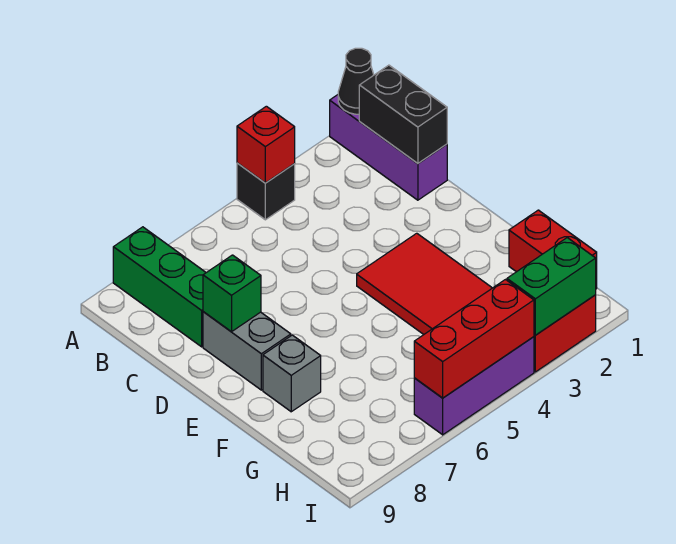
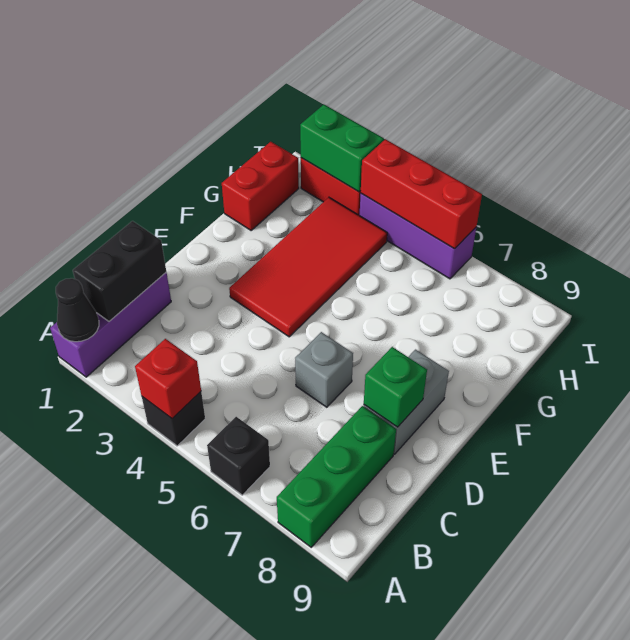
none -> black brick A6 level 1
grey brick F8 level 1 -> grey brick D6 level 1

